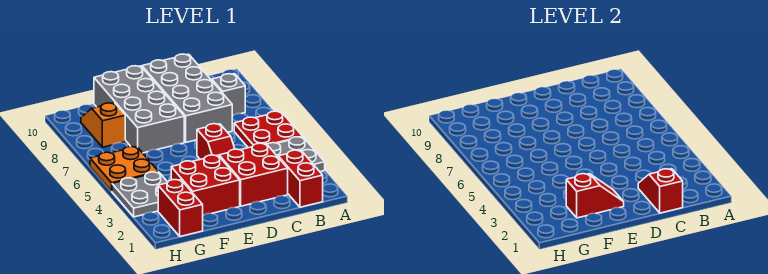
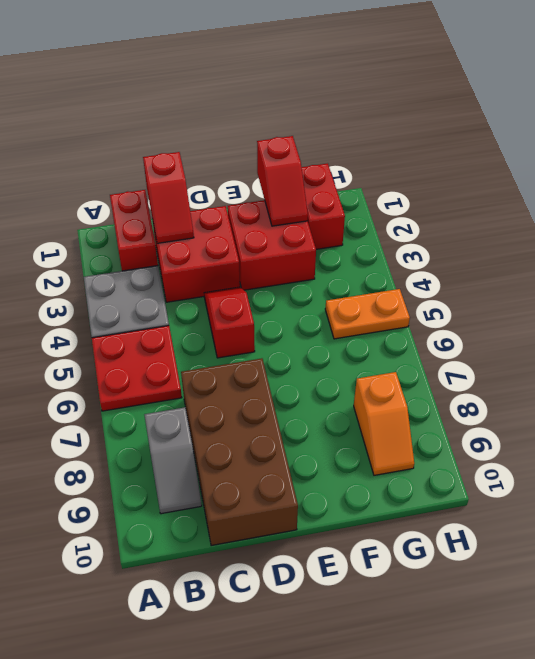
grey brick C7:D10 level 1 -> brown brick C7:D10 level 1
red slope E2:F2 level 2 top F -> red slope F1:F2 level 2 top 1
grey brick E7:F10 level 1 -> none
grey plate G3:H4 level 1 -> none
orange plate G5:H6 level 1 -> orange plate G5:H5 level 1

